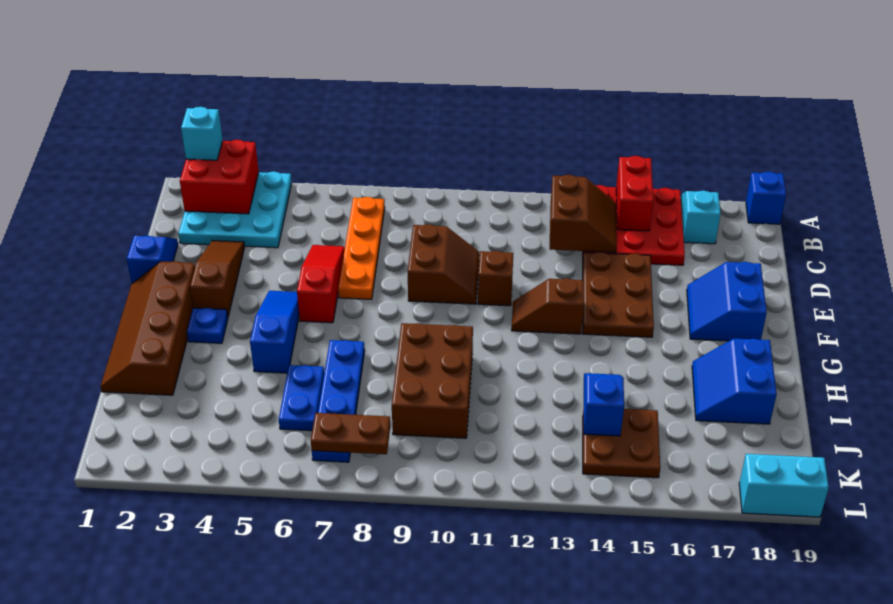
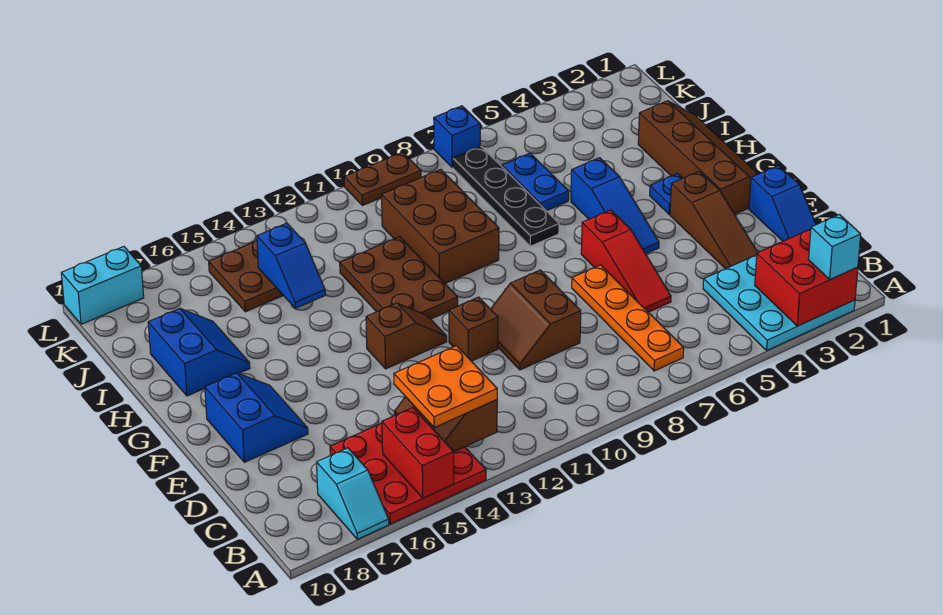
blue brick A19 level 1 -> blue brick L7 level 1
none -> orange plate B13:C14 level 3
brown plate D14:F15 level 1 -> brown plate G11:I12 level 1
blue plate H7:K7 level 1 -> black plate H7:K7 level 1
brown plate K7:K8 level 2 -> brown plate L9:L10 level 1

